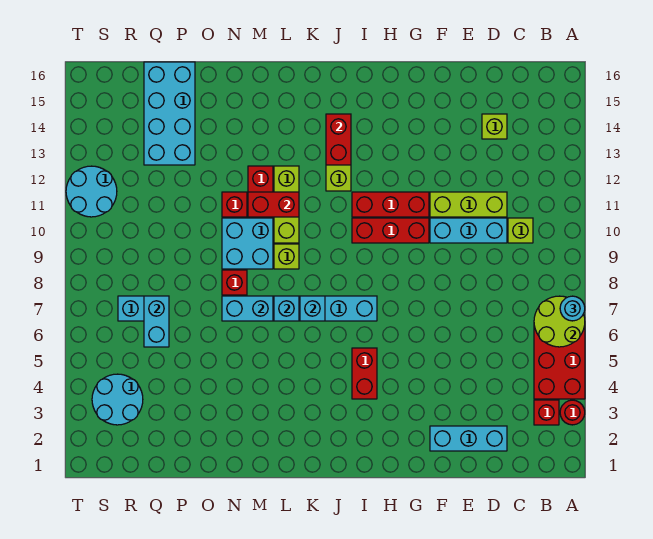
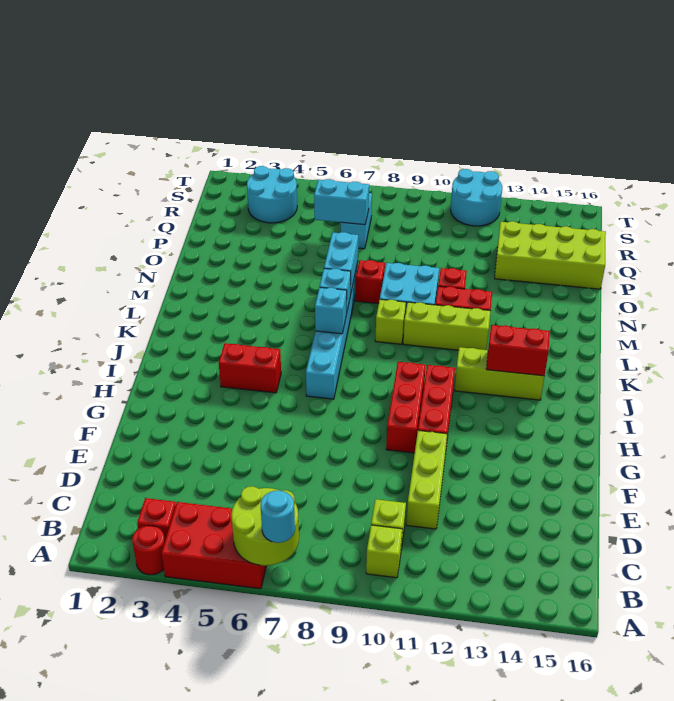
cyan brick D2:F2 level 1 -> none
cyan brick D10:F10 level 1 -> none
lime brick D14 level 1 -> lime brick B10 level 1
red brick L11:M11 level 2 -> none
cyan brick P13:Q16 level 1 -> lime brick P13:Q16 level 1

